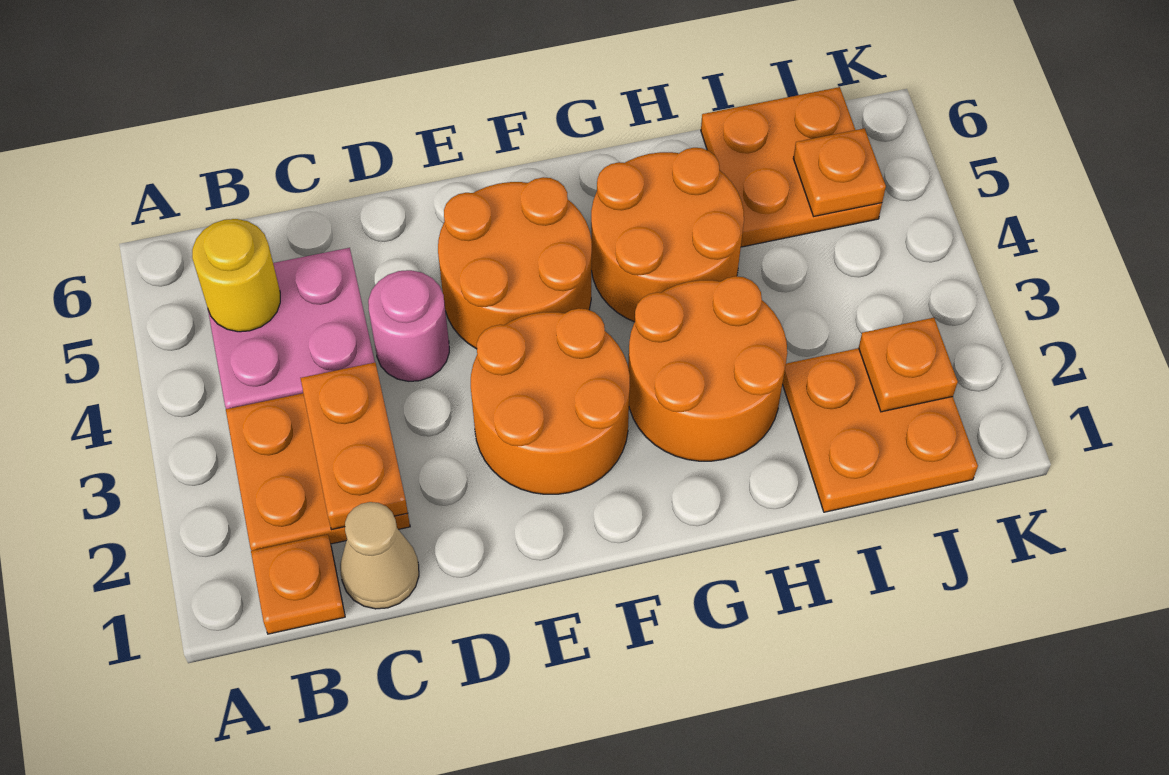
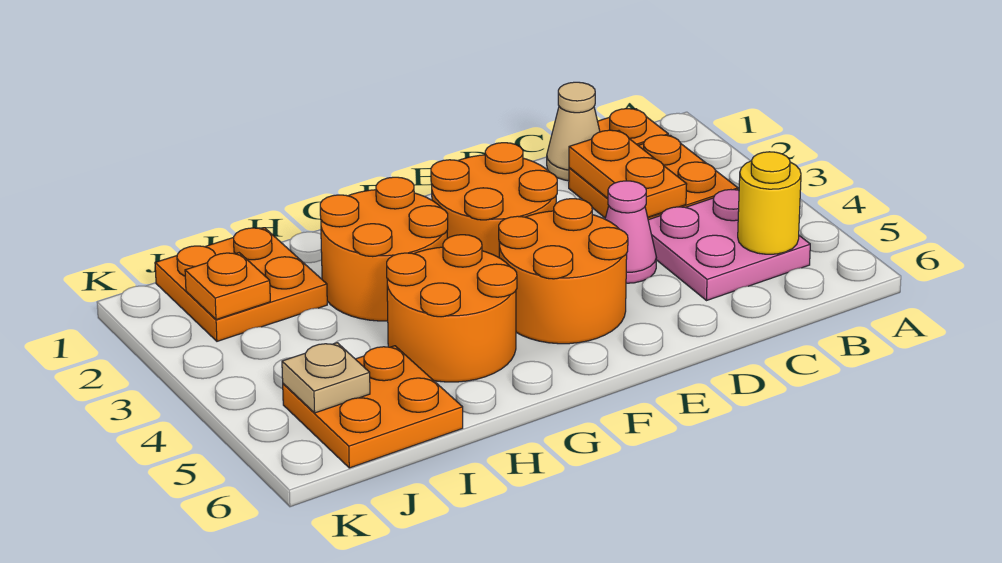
pink round brick D4 level 1 -> pink cone D4 level 1
orange plate J5 level 2 -> tan plate J5 level 2

